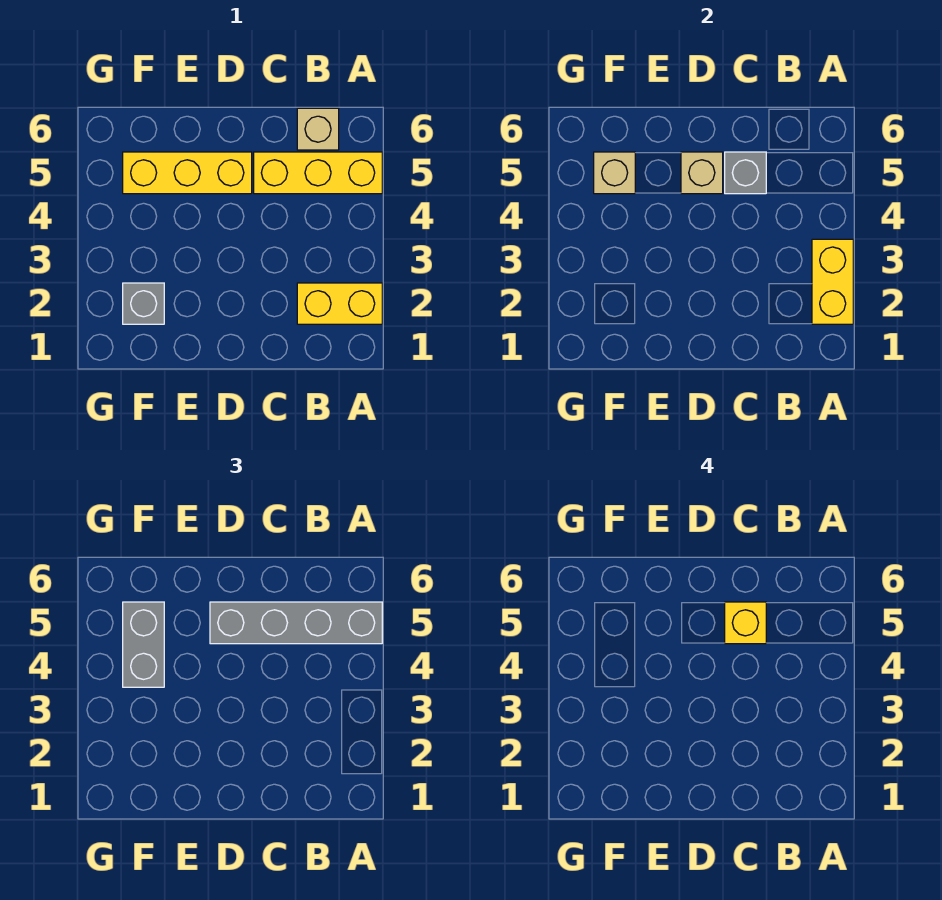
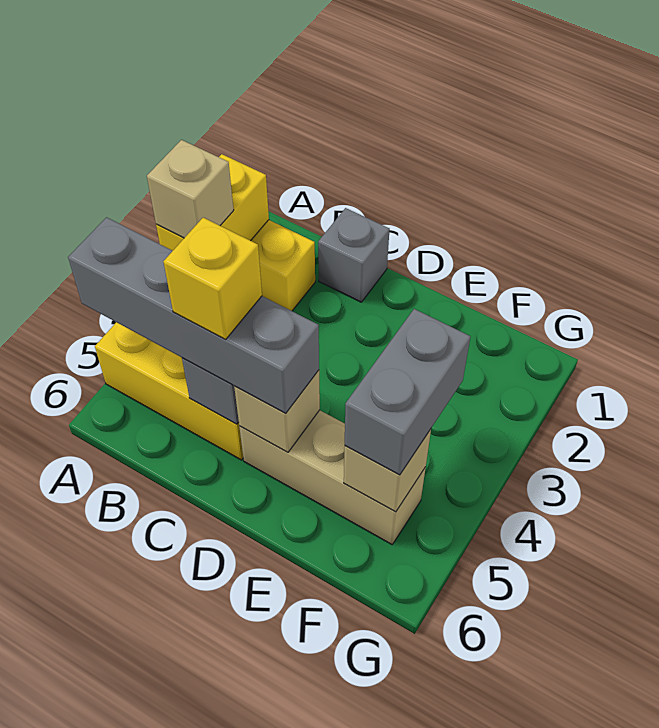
tan brick B6 level 1 -> tan brick A3 level 3
yellow brick D5:F5 level 1 -> tan brick D5:F5 level 1
grey brick F2 level 1 -> grey brick C1 level 1

